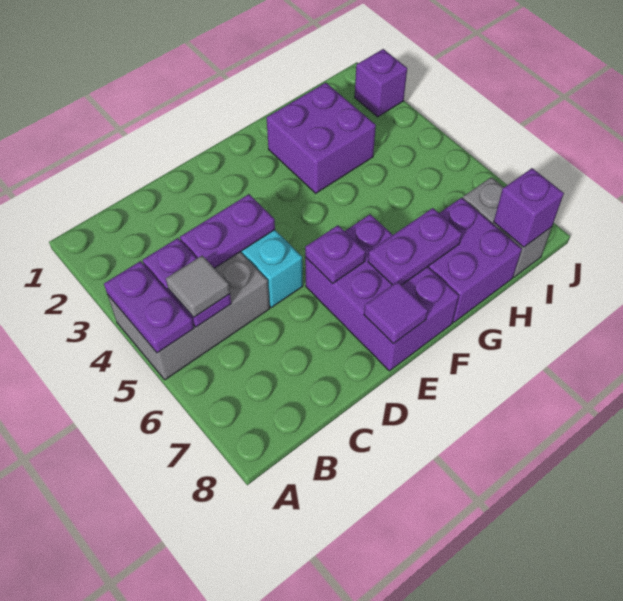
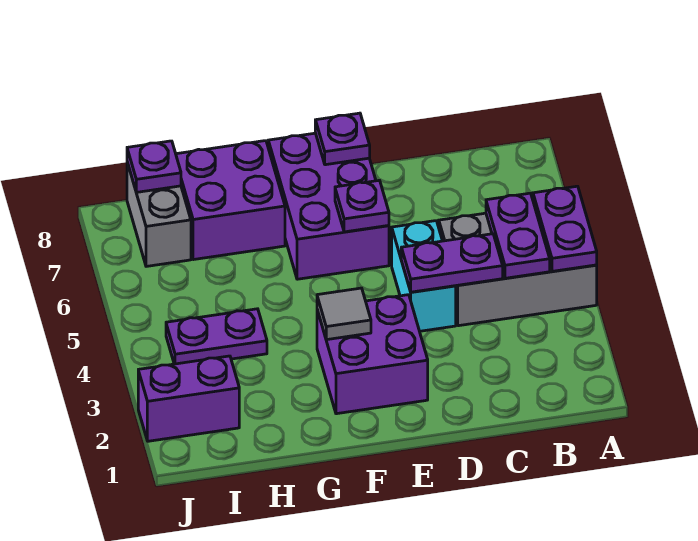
grey tile B5 level 3 -> grey tile F3 level 2
purple tile E8 level 2 -> purple plate E8 level 2
purple plate F7:G7 level 2 -> purple plate H4:I4 level 1
purple brick G2:H3 level 1 -> purple brick E2:F3 level 1
purple brick I8 level 2 -> purple plate I8 level 2
purple brick J2 level 1 -> purple brick I2:J2 level 1

